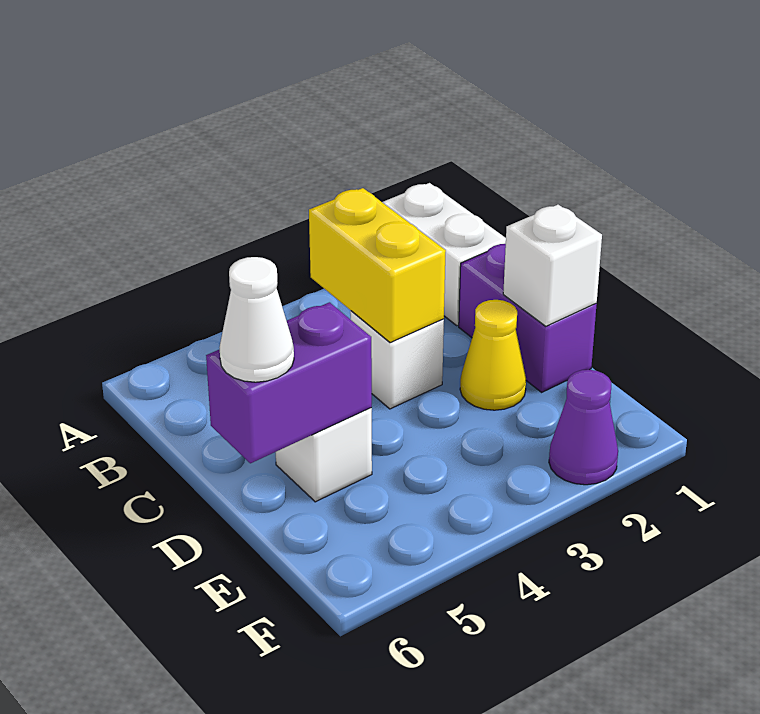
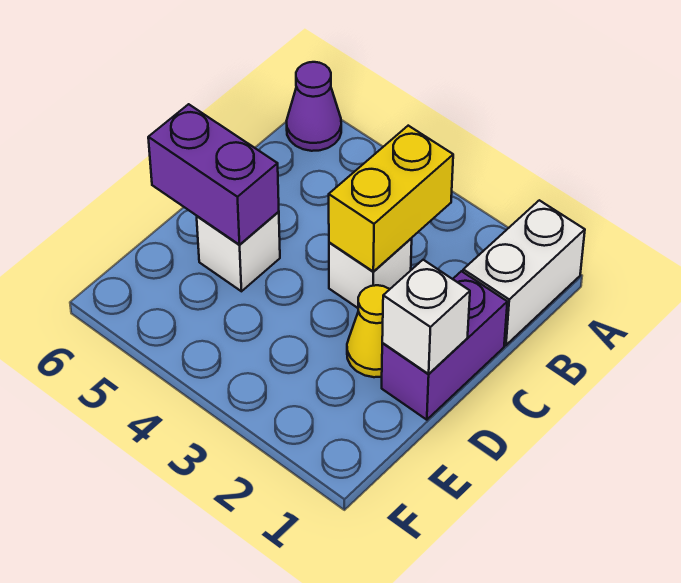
white cone D6 level 3 -> none
purple cone F2 level 1 -> purple cone A6 level 1

